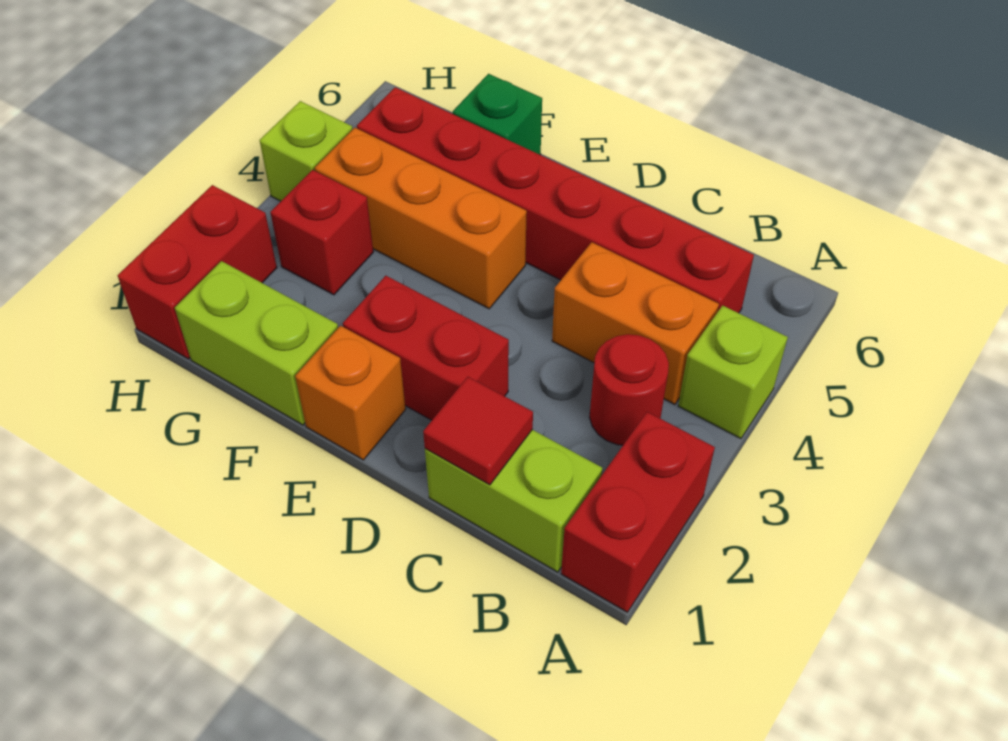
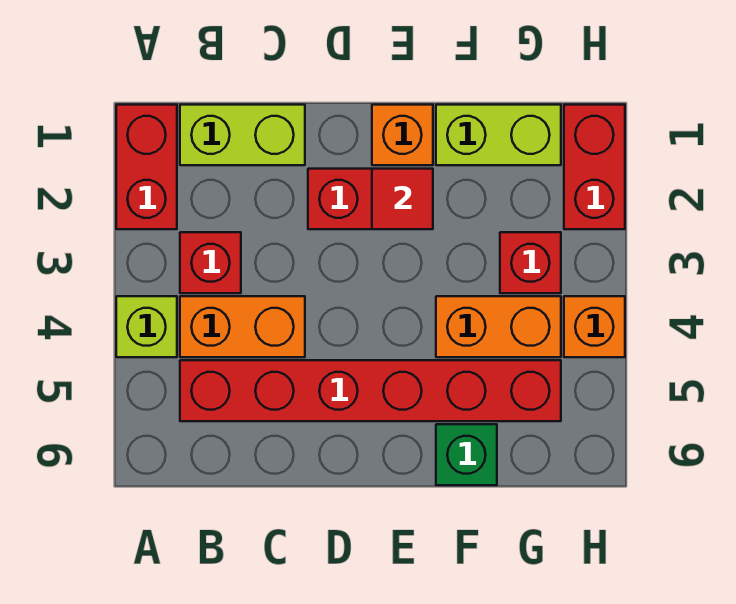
red round brick B3 level 1 -> red brick B3 level 1
red tile C1 level 2 -> red tile E2 level 2
orange brick E4:G4 level 1 -> orange brick F4:G4 level 1
lime brick H4 level 1 -> orange brick H4 level 1

